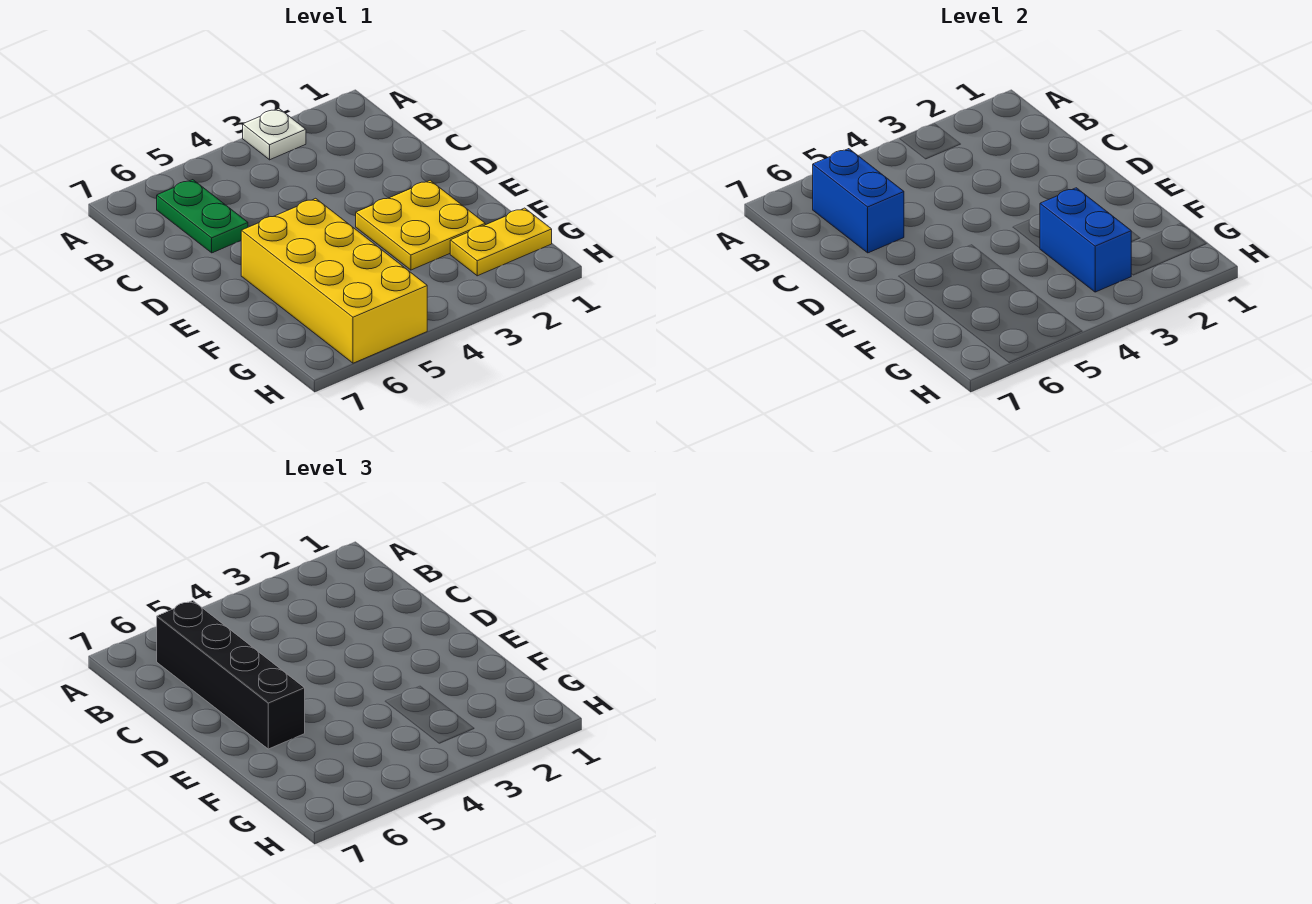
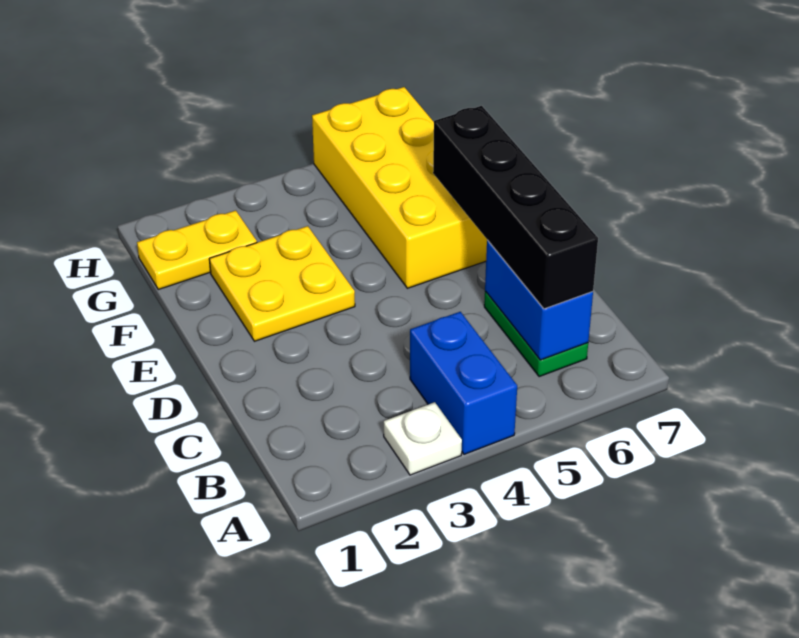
blue brick F3:G3 level 2 -> blue brick A4:B4 level 1

